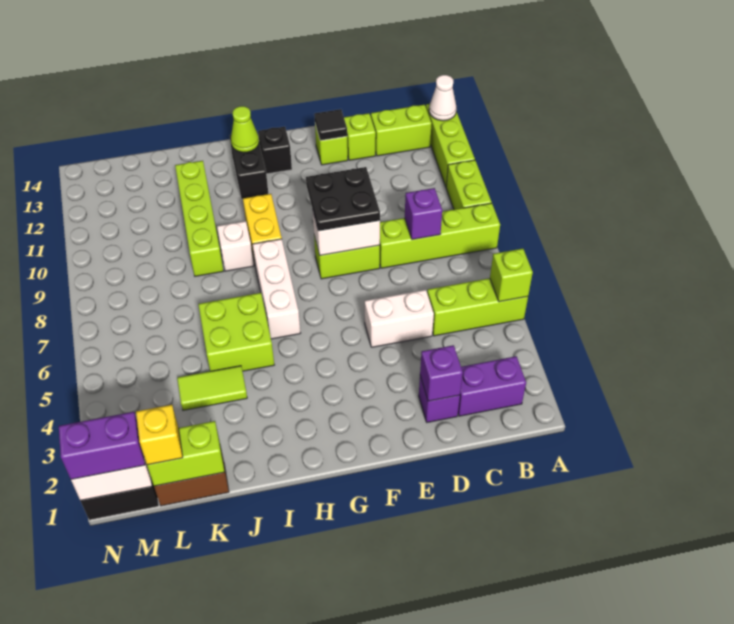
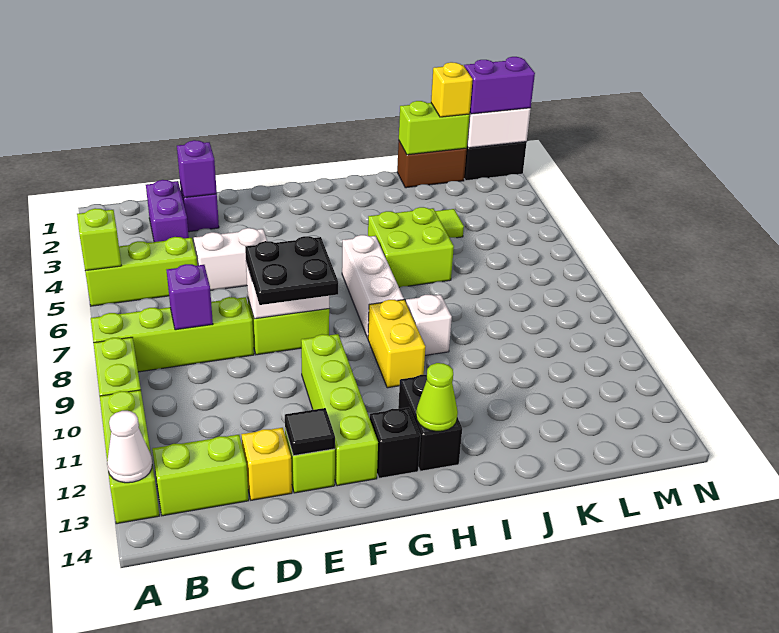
purple brick B2:C2 level 1 -> purple brick C2:C3 level 1
lime brick D13 level 1 -> yellow brick D13 level 1
lime brick J9:J12 level 1 -> lime brick F10:F13 level 1

